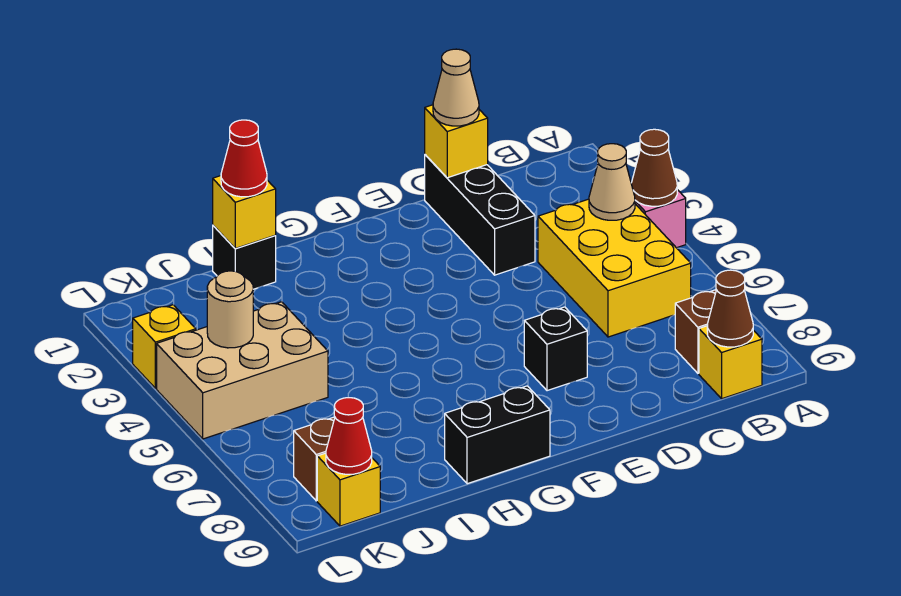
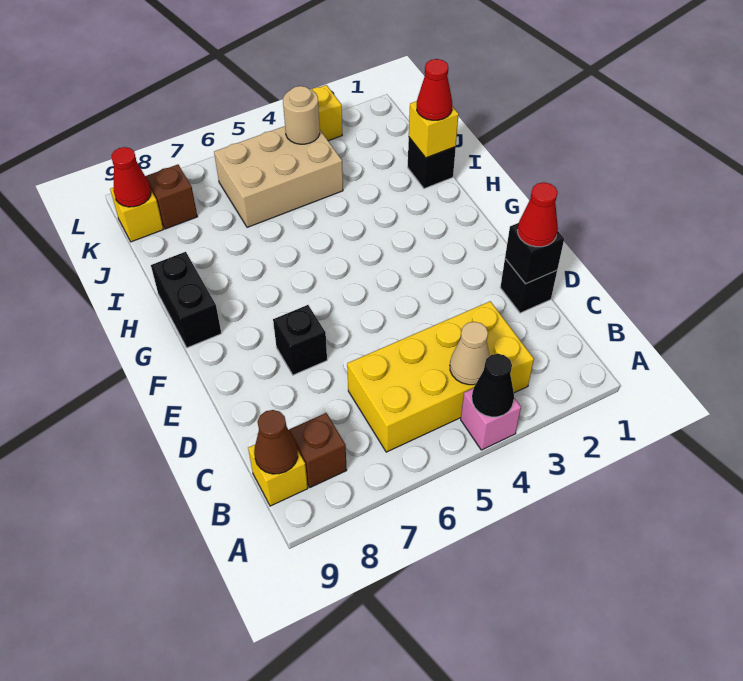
brown cone A4 level 2 -> black cone A4 level 2
yellow brick B4:C6 level 1 -> yellow brick B3:C6 level 1
black brick D1:D3 level 1 -> black brick D1 level 1
yellow brick D1 level 2 -> black brick D1 level 2
tan cone D1 level 3 -> red cone D1 level 3
tan brick J4:L5 level 1 -> tan brick J4:K6 level 1

